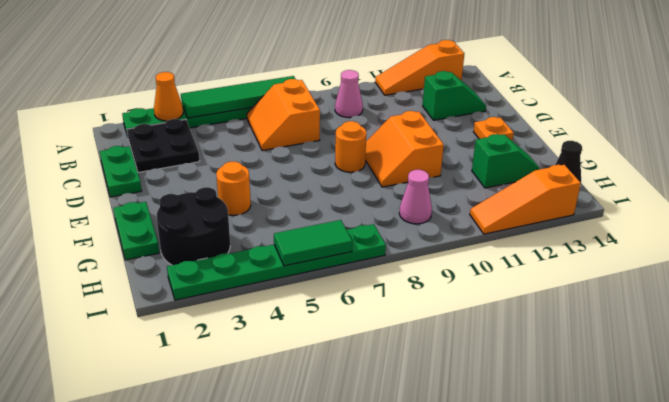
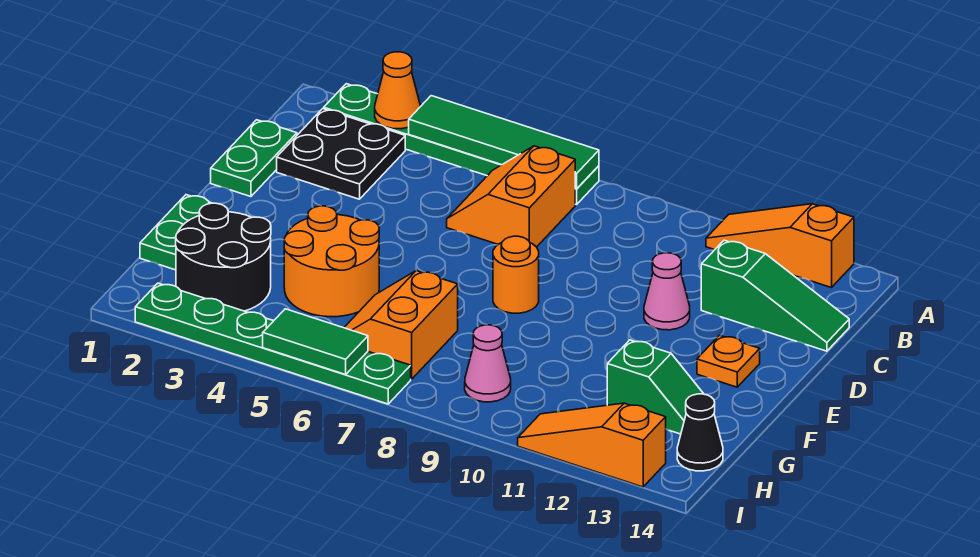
pink cone B9 level 1 -> pink cone D11 level 1
green slope C12:C13 level 1 top 12 -> green slope C12:C14 level 1 top 12
orange slope E9:F10 level 1 top 10 -> orange slope G6:H7 level 1 top 7
orange round brick F4 level 1 -> orange round brick F4:G5 level 1

